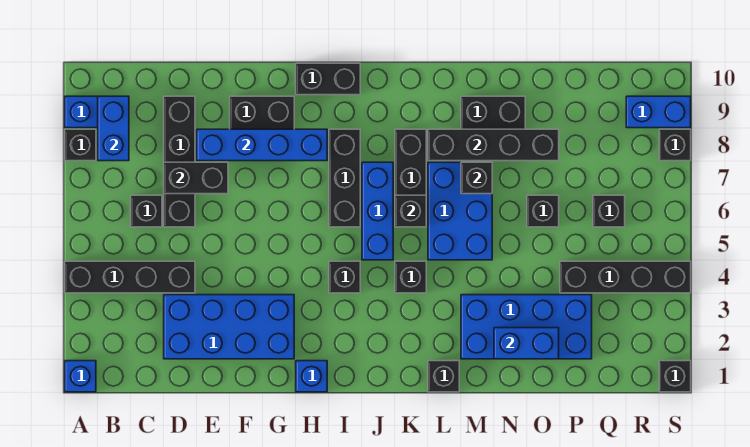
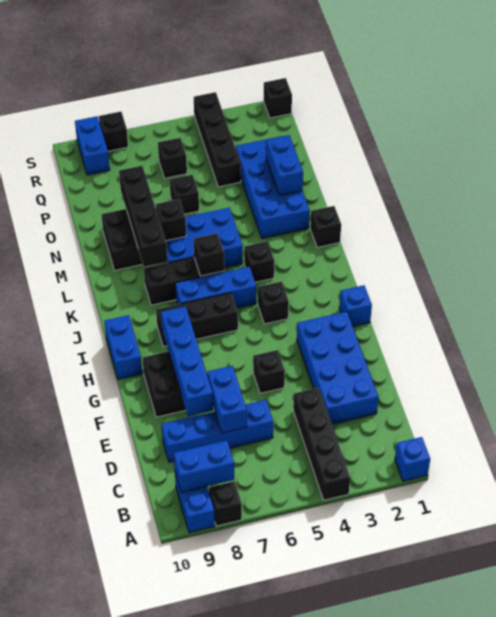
black brick C6 level 1 -> black brick F5 level 1
black brick D6:D9 level 1 -> blue brick D6:D9 level 1
black brick D7:E7 level 2 -> blue brick D7:E7 level 2
black brick H10:I10 level 1 -> blue brick H10:I10 level 1

